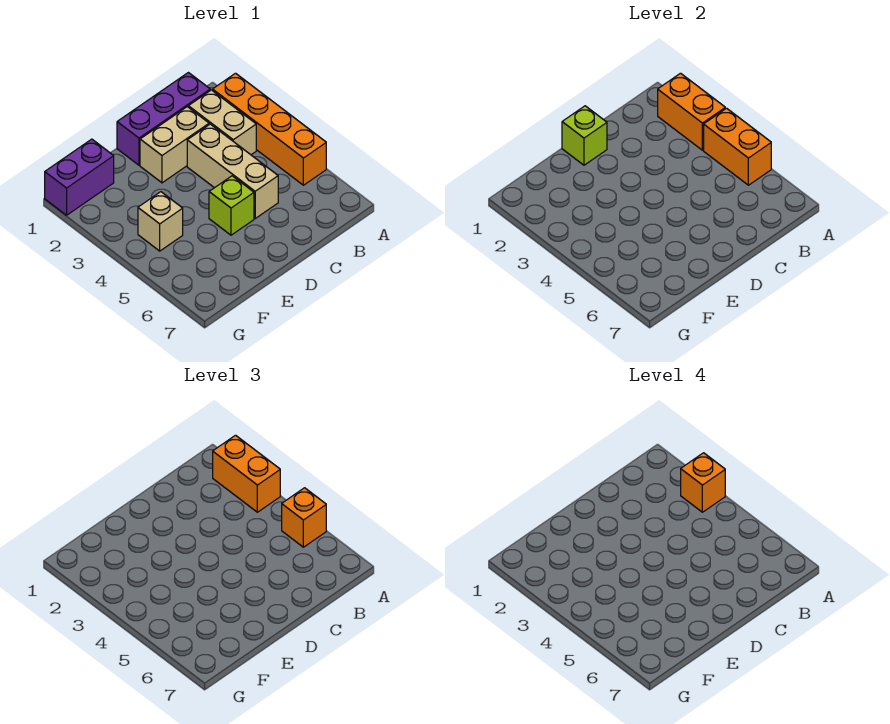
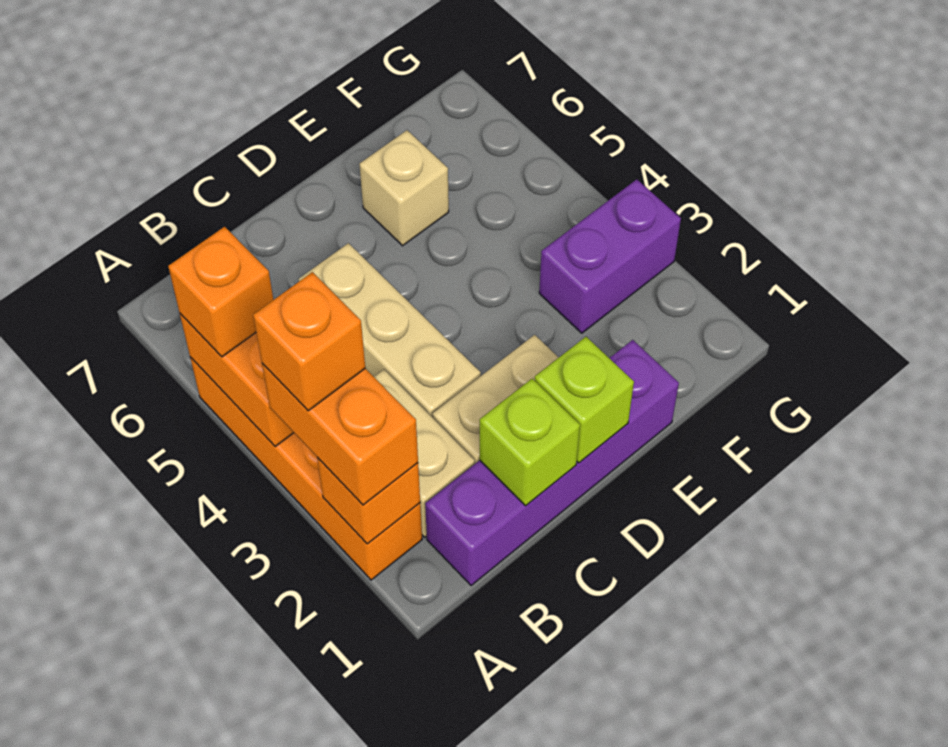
orange brick A2:A3 level 2 -> orange brick A2 level 2
purple brick B1:D1 level 1 -> purple brick B1:E1 level 1
lime brick D5 level 1 -> lime brick C1 level 2
purple brick F1:G1 level 1 -> purple brick F3:G3 level 1
tan brick F4 level 1 -> tan brick E6 level 1

